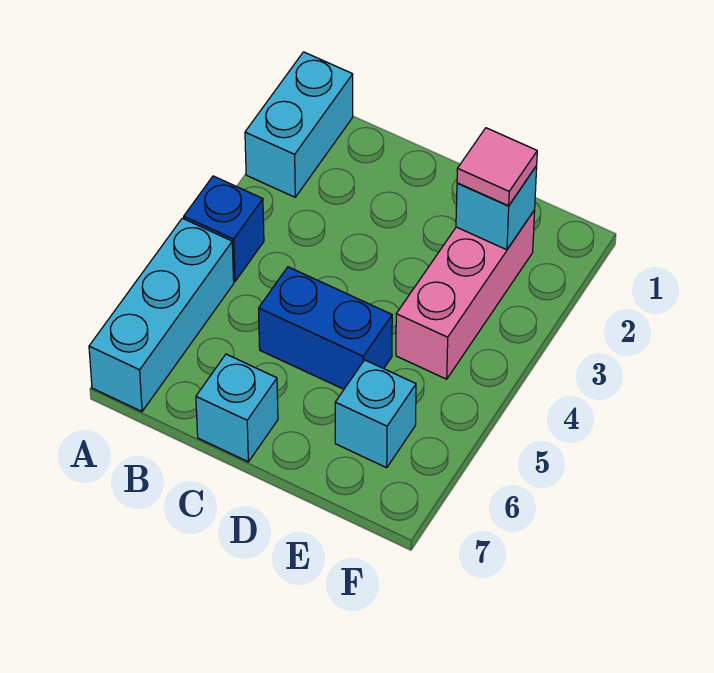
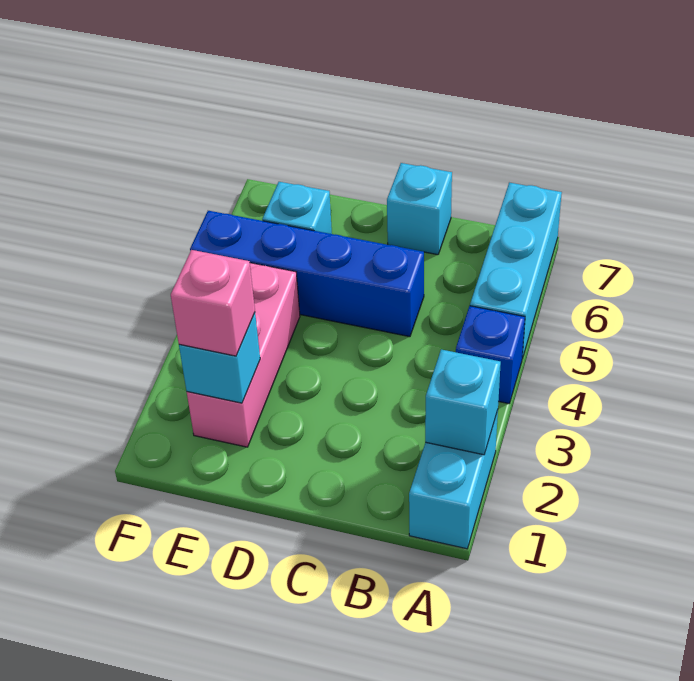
none -> cyan brick A2 level 2
blue brick C5:D5 level 1 -> blue brick C5:F5 level 1
pink tile E2 level 3 -> pink brick E2 level 3

